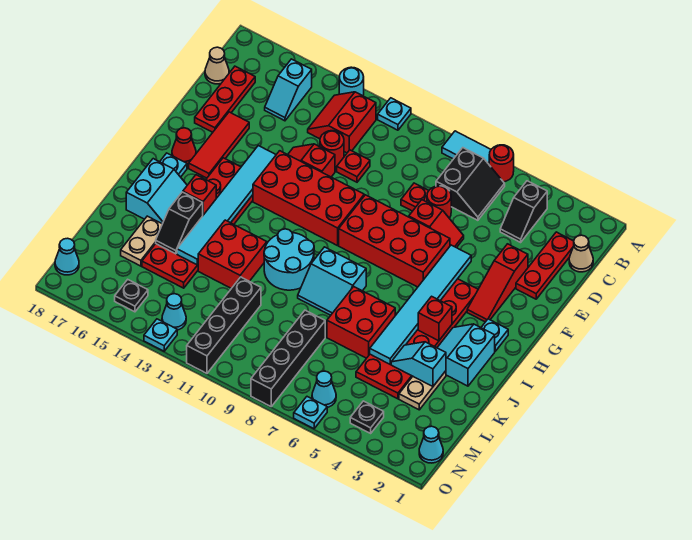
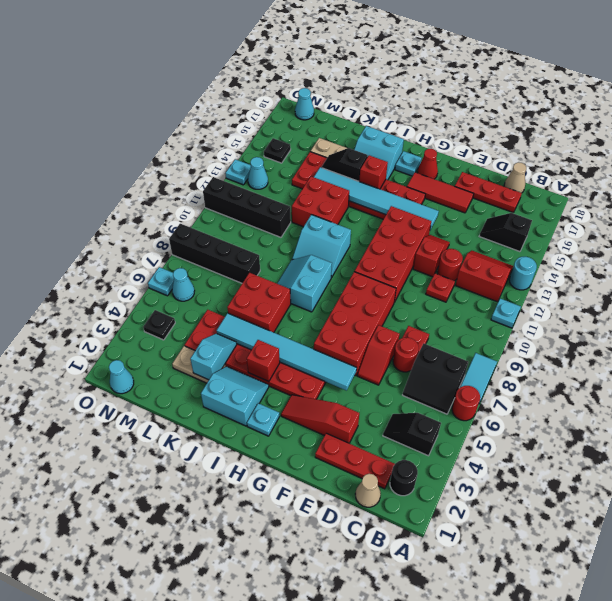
none -> black round brick B2 level 1
cyan slope B15:C15 level 1 top B -> black slope B15:C15 level 1 top B
cyan round brick I10:J11 level 1 -> cyan slope I10:J11 level 1 top 11

